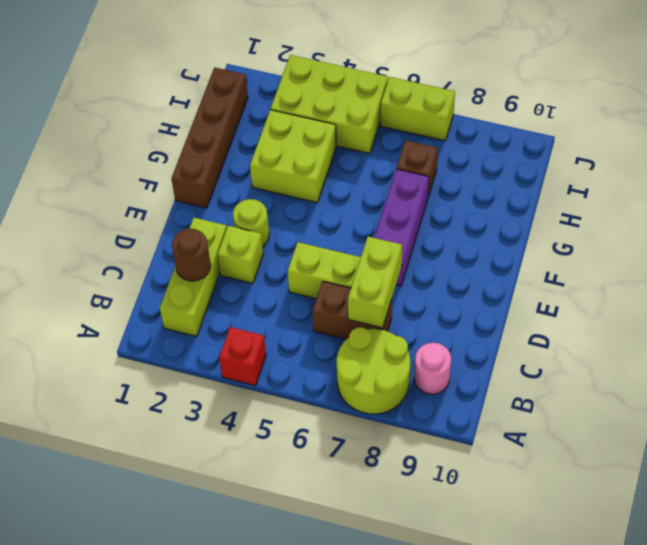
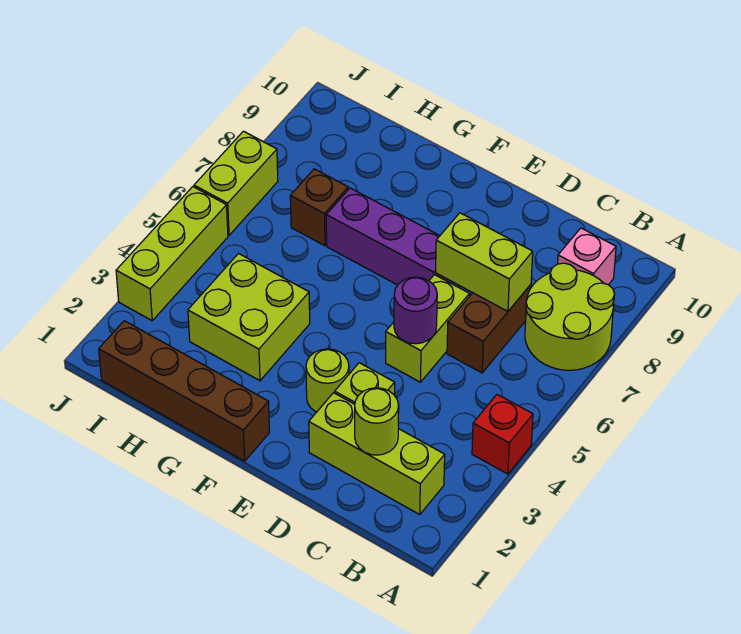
pink round brick B9 level 1 -> pink brick B9 level 1
brown round brick C2 level 2 -> lime round brick C2 level 2
none -> purple round brick D5 level 2
lime brick I3:J5 level 1 -> lime brick J3:J5 level 1

